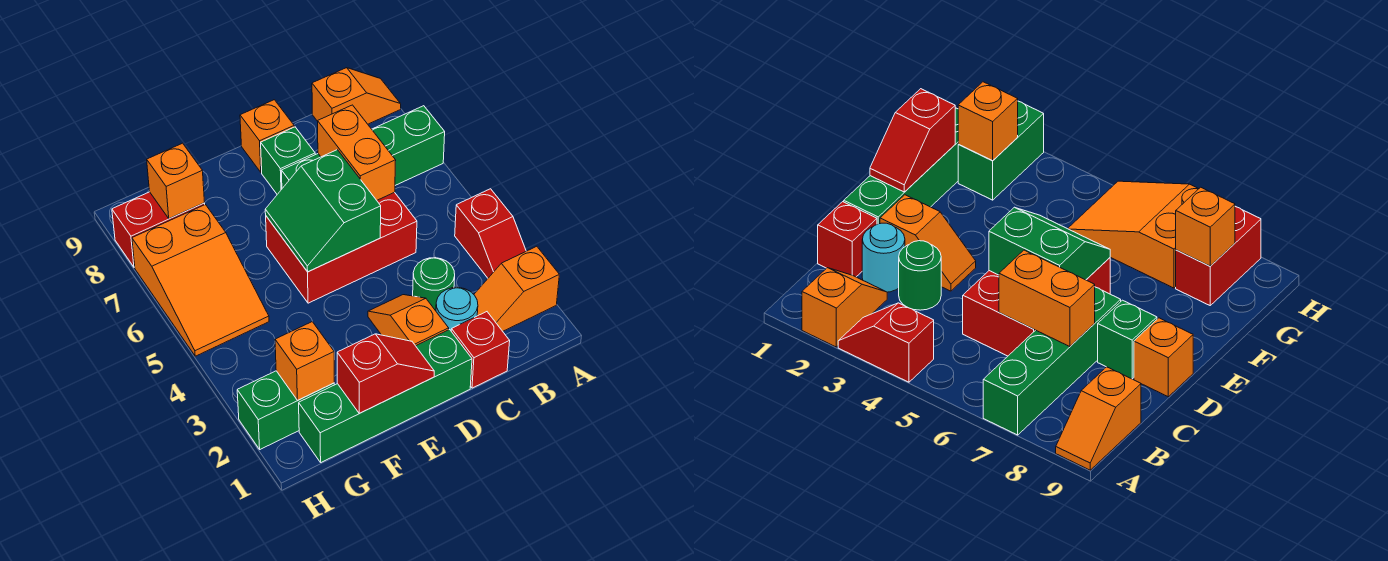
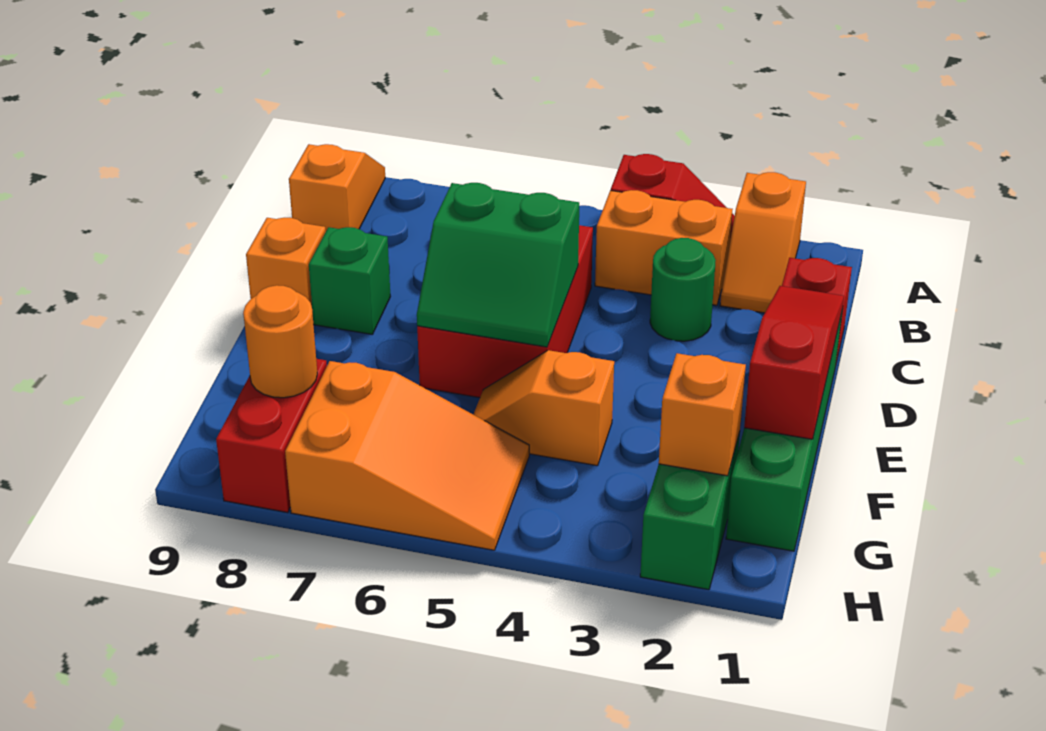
green brick A7:D7 level 1 -> none
cyan round brick C2 level 1 -> none
orange brick C6:C7 level 2 -> orange brick B3:B4 level 1
orange slope D2:D3 level 1 top 2 -> orange slope F4:F5 level 1 top 4
red slope E1:F1 level 2 top F -> red slope D1:F1 level 2 top F
orange brick G8 level 2 -> orange round brick G8 level 2

